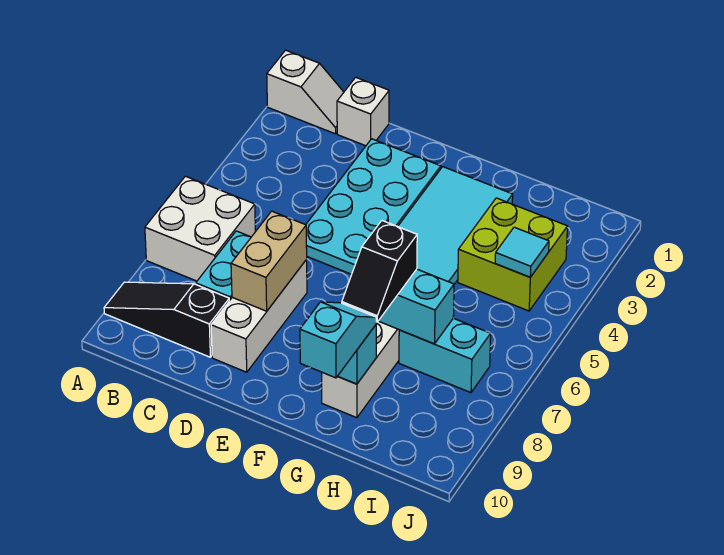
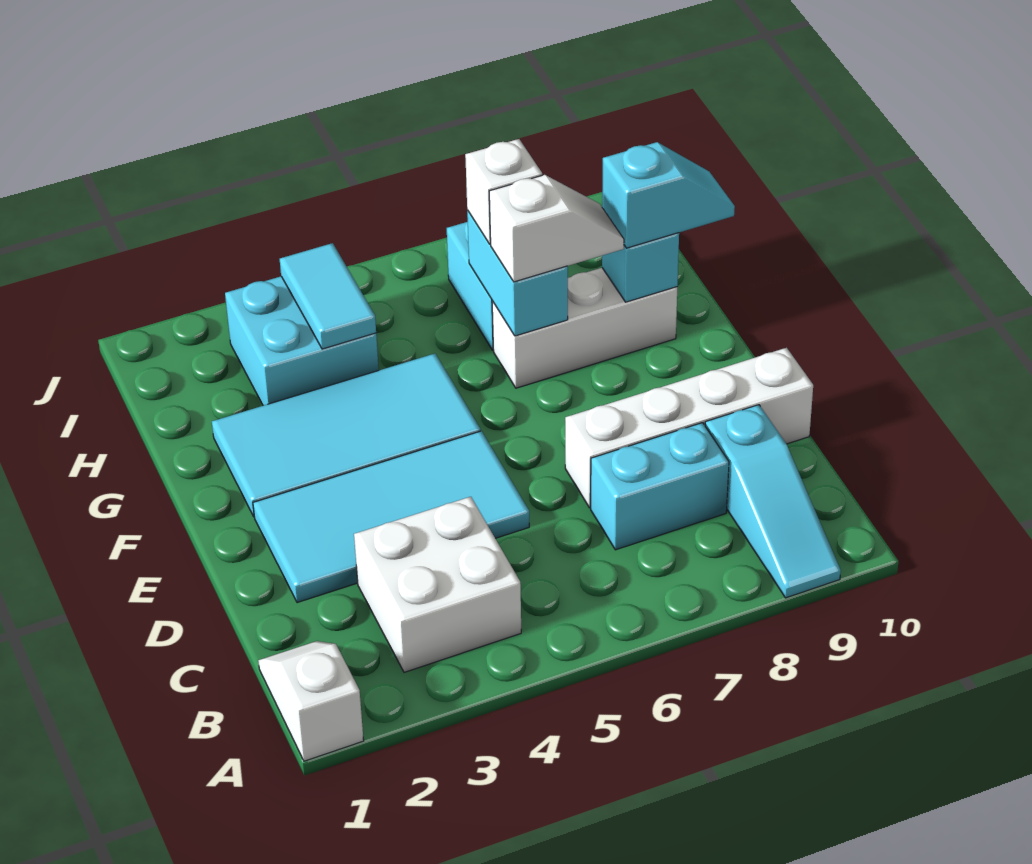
white brick A6:B7 level 1 -> white brick B3:C4 level 1
black slope A9:C9 level 1 top C -> cyan slope A9:C9 level 1 top C
white brick C1 level 1 -> white brick H7 level 3
cyan plate D2:E5 level 1 -> cyan tile D2:E5 level 1
white brick D7:D9 level 1 -> white brick D7:D10 level 1
tan brick D7:D8 level 2 -> none
black slope G7:G8 level 3 top 7 -> white slope G7:G8 level 3 top 7
cyan slope G9:G10 level 3 top 10 -> cyan slope G9:G10 level 3 top 9
lime brick H3:I4 level 1 -> cyan brick H3:I4 level 1
cyan tile I4 level 2 -> cyan tile H4:I4 level 2

